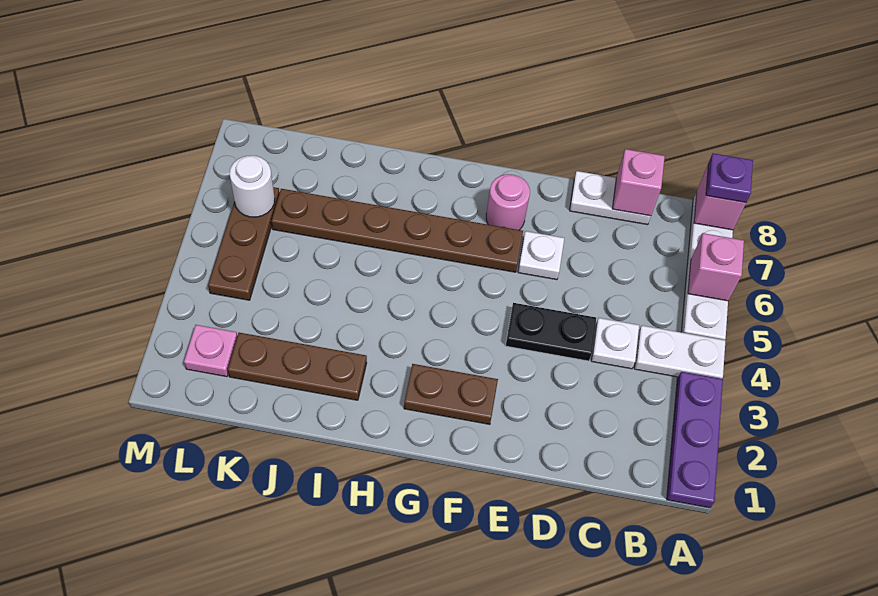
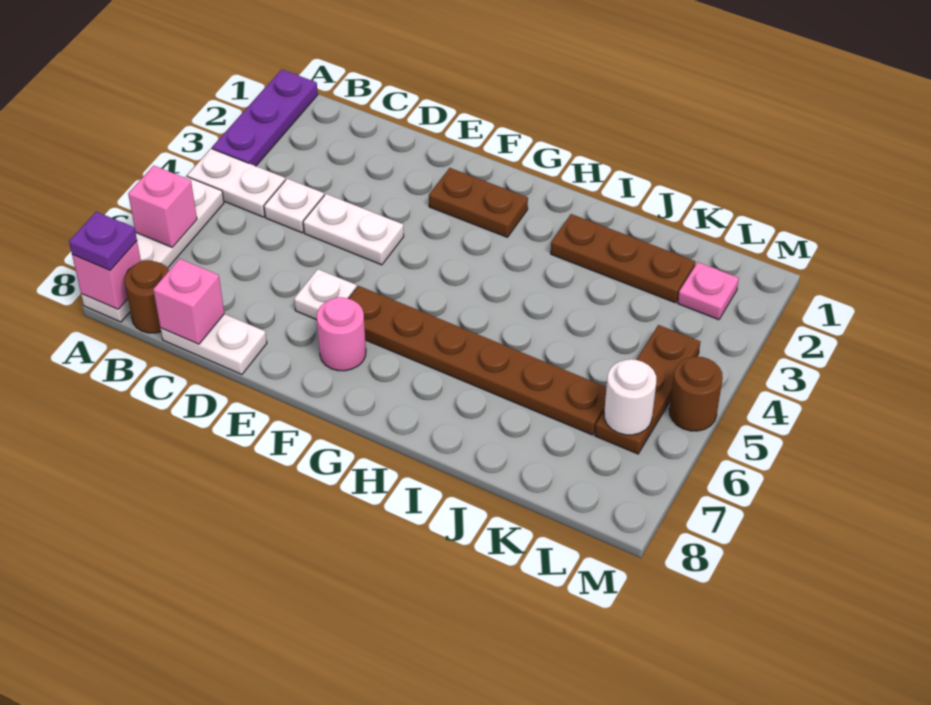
none -> brown round brick B8 level 1
black plate D4:E4 level 1 -> white plate D4:E4 level 1
none -> brown round brick M5 level 1

